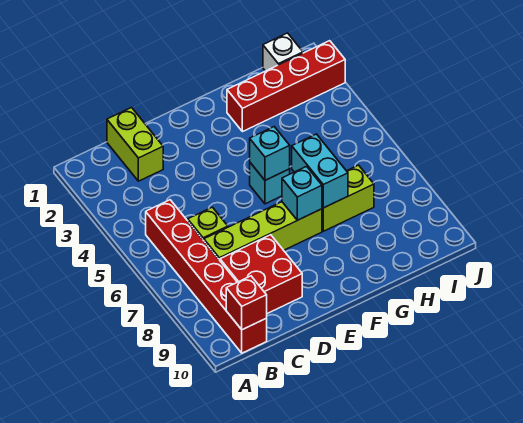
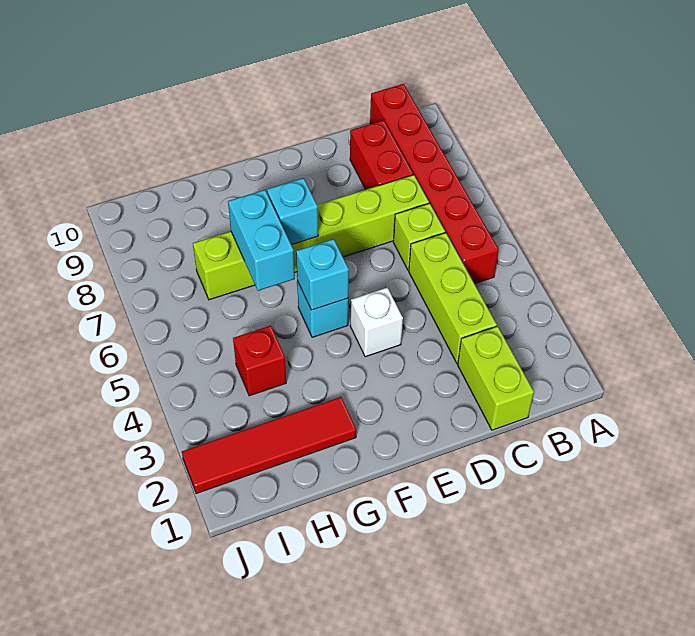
red brick B10 level 2 -> red brick H4 level 1
none -> lime brick C3:C5 level 1
red brick C8:D9 level 1 -> red brick C8:C9 level 1
red brick G2:J2 level 1 -> red tile G2:J2 level 1
white brick I1 level 1 -> white brick E4 level 1

